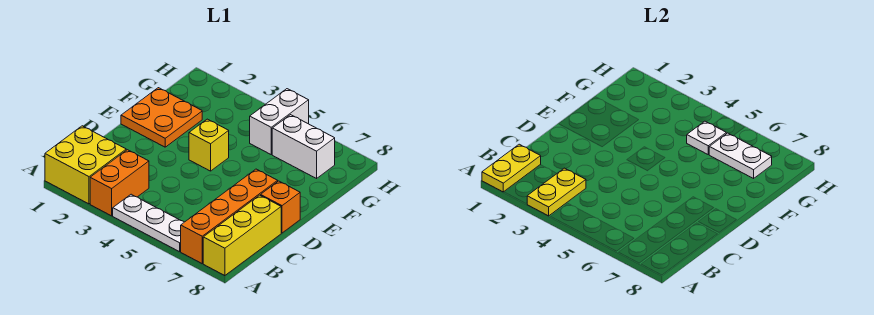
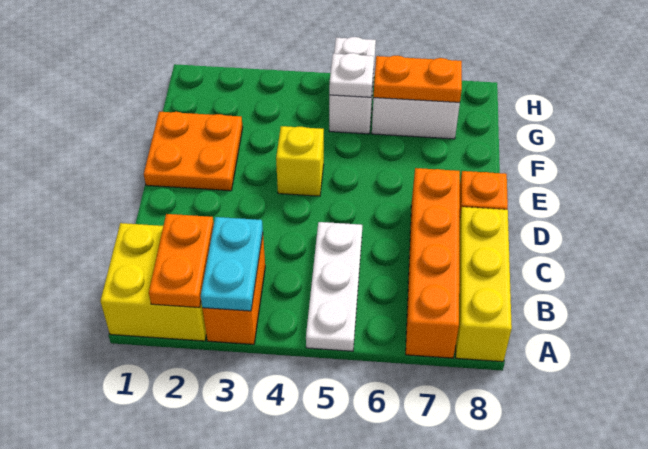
yellow plate A1:B1 level 2 -> none
none -> orange plate A2:B2 level 2
yellow plate A3:B3 level 2 -> cyan plate A3:B3 level 2
white plate A4:A6 level 1 -> white plate A5:C5 level 1
white plate G6:G7 level 2 -> orange plate G6:G7 level 2

